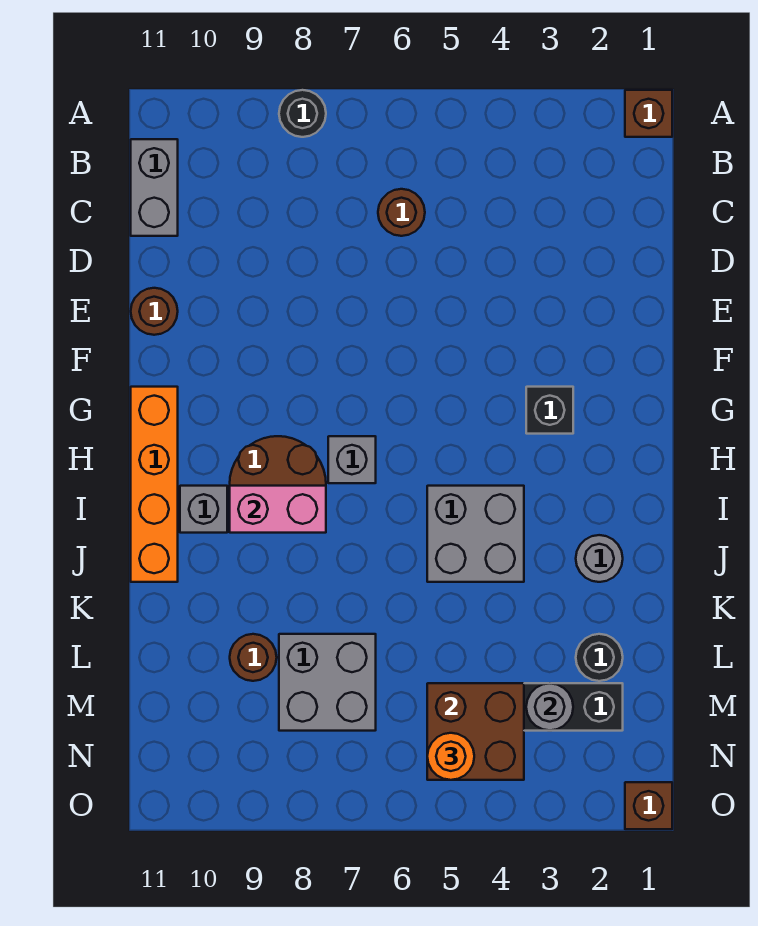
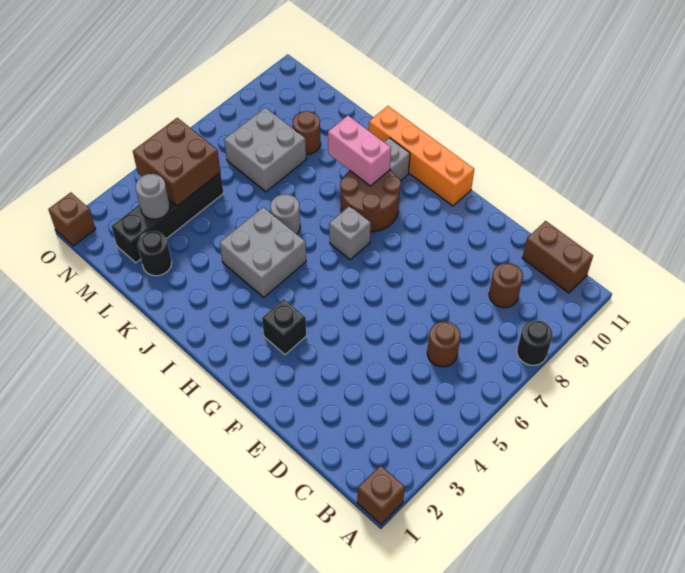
grey brick B11:C11 level 1 -> brown brick B11:C11 level 1
brown round brick E11 level 1 -> brown round brick C9 level 1
pink brick I8:I9 level 2 -> pink brick I9:J9 level 2
grey round brick J2 level 1 -> grey round brick J6 level 1
orange round brick N5 level 3 -> none

